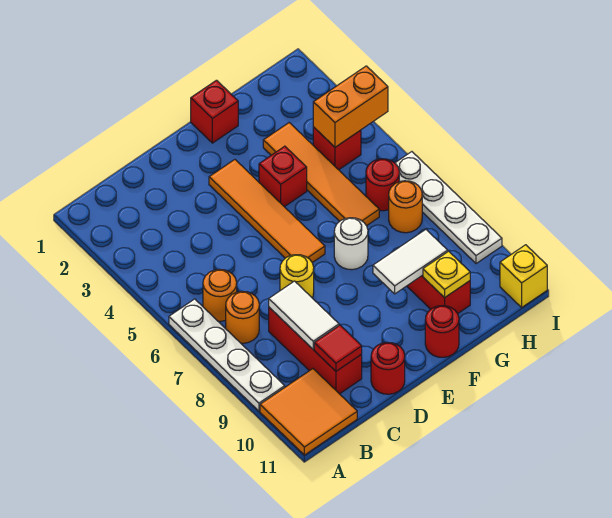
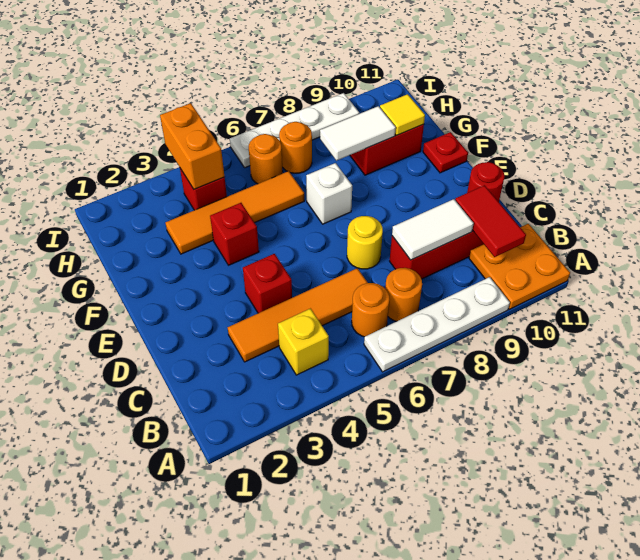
orange tile A10:B11 level 1 -> orange plate A10:B11 level 1
red tile C10 level 2 -> red tile B10:C10 level 2
orange tile E3:E6 level 1 -> orange tile C3:C6 level 1
red brick F1 level 1 -> red brick D4 level 1
white round brick F7 level 1 -> white brick F7 level 1
white tile F9:G9 level 2 -> white tile G8:G9 level 2
red round brick F11 level 1 -> red plate F11 level 1
yellow plate G10 level 2 -> yellow tile G10 level 2
red round brick H6 level 1 -> orange round brick H6 level 1
yellow brick I11 level 1 -> yellow brick B4 level 1

